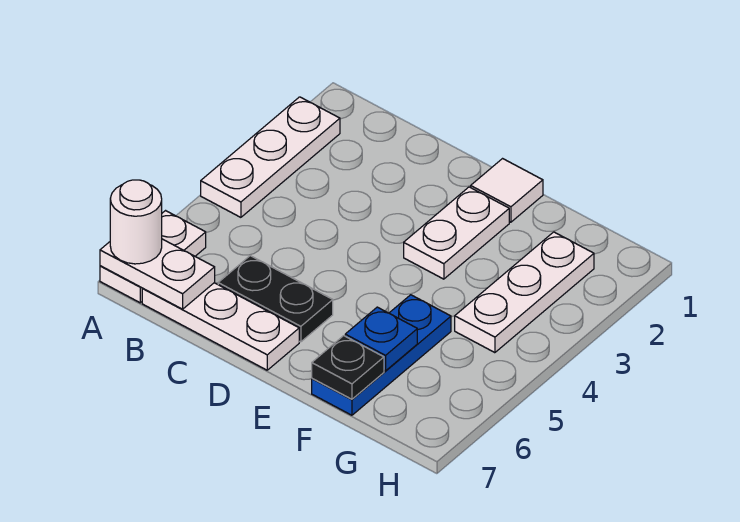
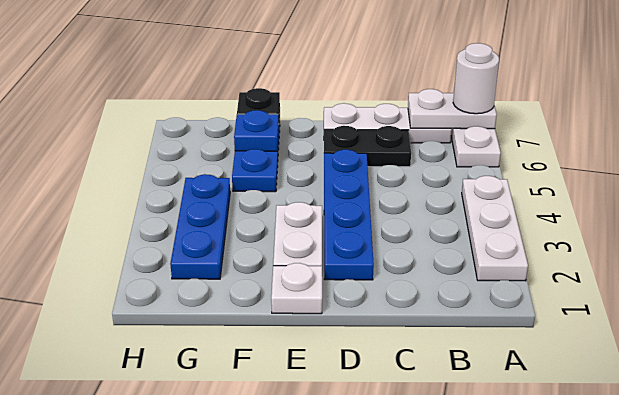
none -> blue plate D2:D5 level 1
white tile E1 level 1 -> white plate E1 level 1
white plate G2:G4 level 1 -> blue plate G2:G4 level 1

